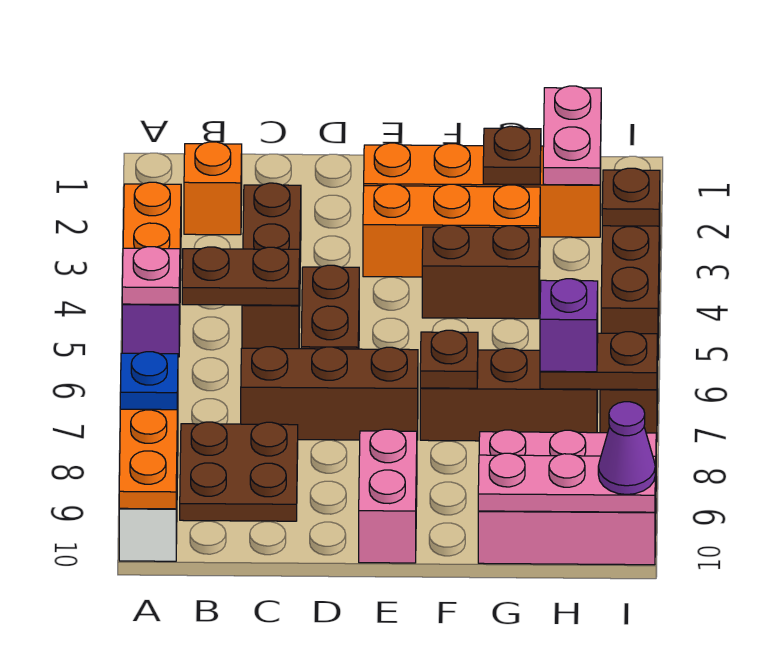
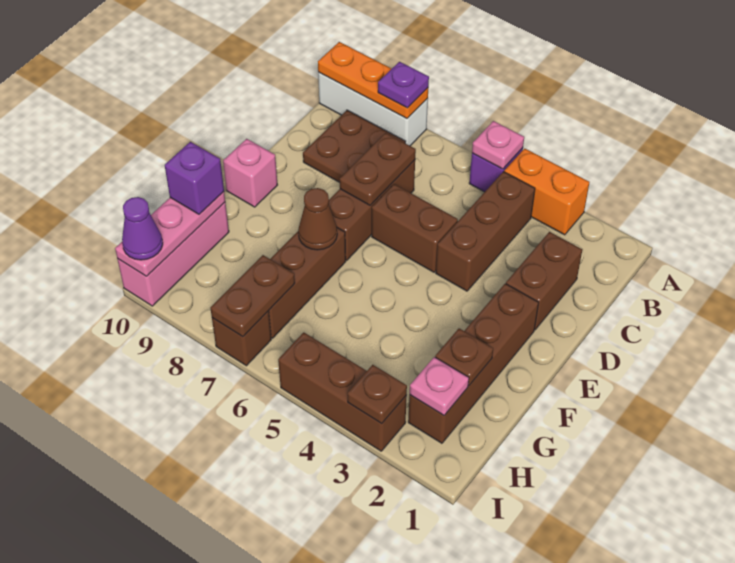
blue plate A8 level 3 -> purple plate A8 level 3
orange brick B2 level 1 -> none
brown plate B5:C5 level 2 -> brown plate C7:D7 level 2
brown brick C3:C5 level 1 -> brown brick B4:D4 level 1
orange brick E2:H2 level 1 -> brown brick E2:H2 level 1
orange brick E3:G3 level 1 -> none
pink brick E9:E10 level 1 -> pink brick E10 level 1
brown brick F4:G4 level 1 -> brown brick C2:D2 level 1
brown plate F7 level 2 -> brown cone F7 level 2
pink brick G9:I10 level 1 -> pink brick G10:I10 level 1
pink plate H1:H2 level 2 -> pink plate H2 level 2
purple brick H7 level 3 -> purple brick G10 level 3

